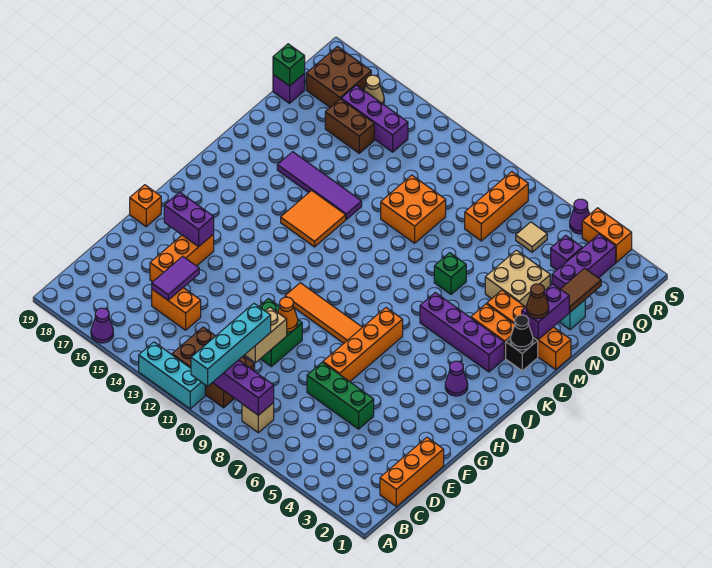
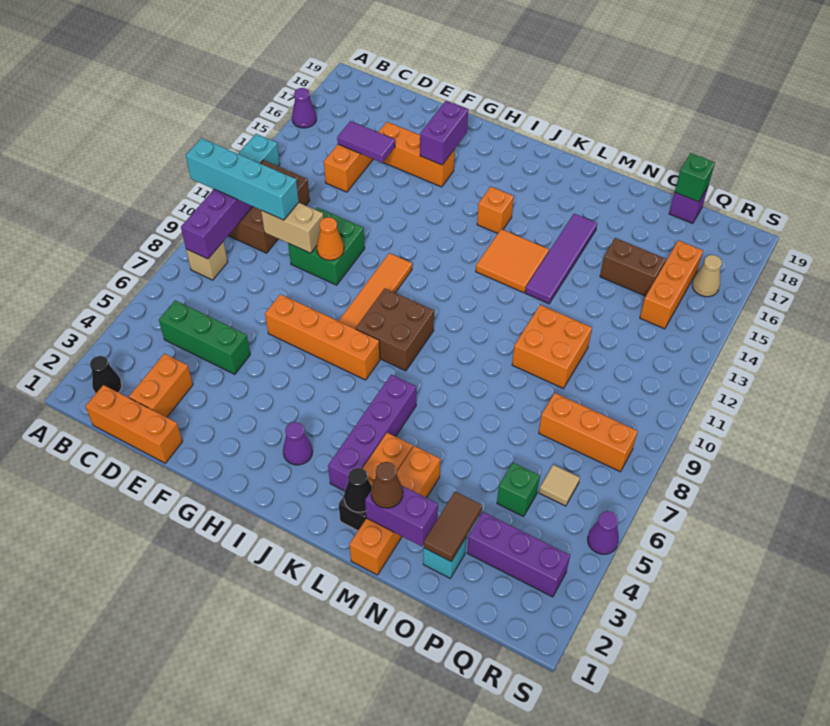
none -> black cone B2 level 1
green brick E5:E7 level 1 -> green brick C5:E5 level 1
orange brick G19 level 1 -> orange brick J15 level 1
green brick M7 level 1 -> green brick P5 level 1
tan brick N4:O5 level 1 -> none
brown tile O2:P2 level 2 -> brown tile O2:O3 level 2
brown brick P15:P16 level 1 -> brown brick O15:P15 level 1
purple brick Q4 level 1 -> none
purple brick Q14:Q16 level 1 -> orange brick Q14:Q16 level 1
brown brick Q17:R18 level 1 -> brown brick I8:J9 level 1
orange brick S3:S4 level 1 -> orange brick D2:D3 level 1

